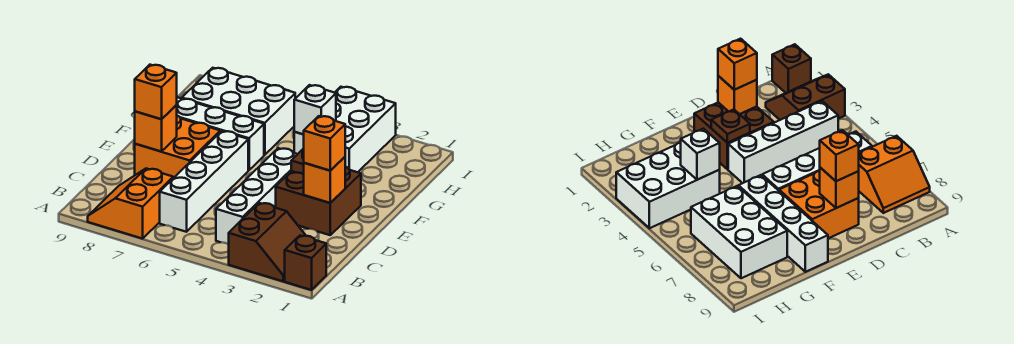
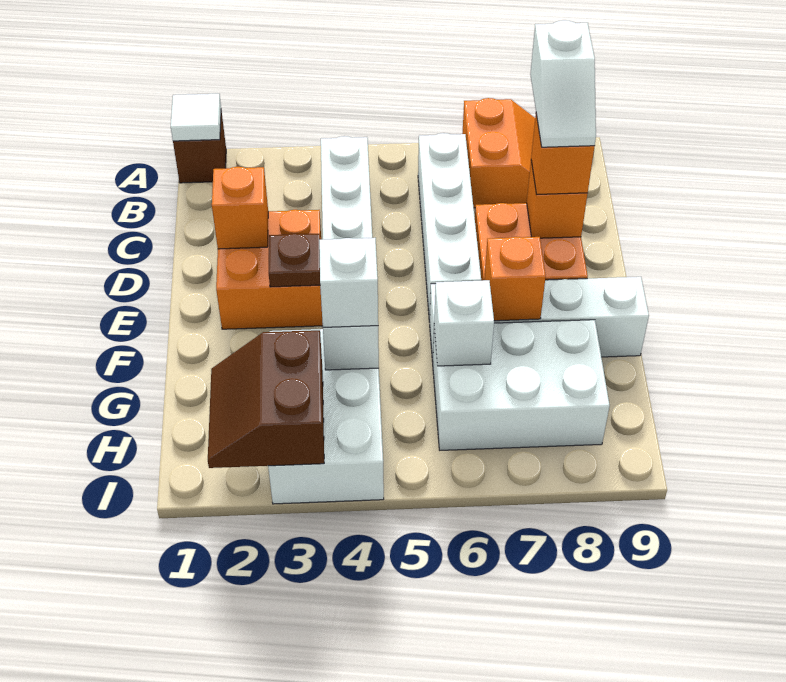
none -> white tile A1 level 2
brown slope A2:B3 level 1 top 3 -> brown slope H2:I3 level 2 top 3
none -> white slope C8:D8 level 4 top C
brown brick D2:E3 level 1 -> orange brick D2:E3 level 1
orange brick D2 level 3 -> orange brick F7 level 2
none -> white brick G4 level 3
none -> white brick G6 level 2

